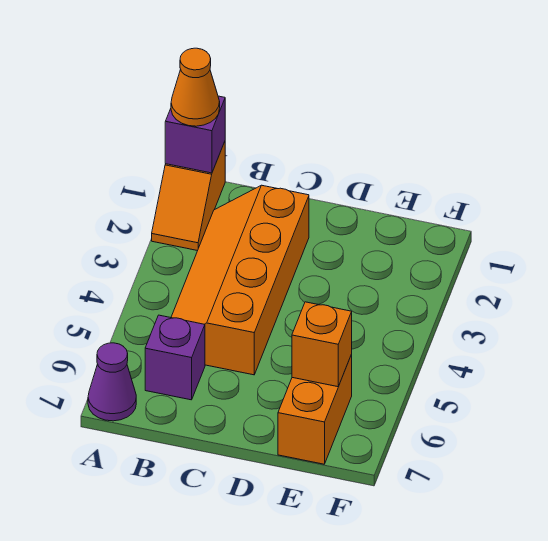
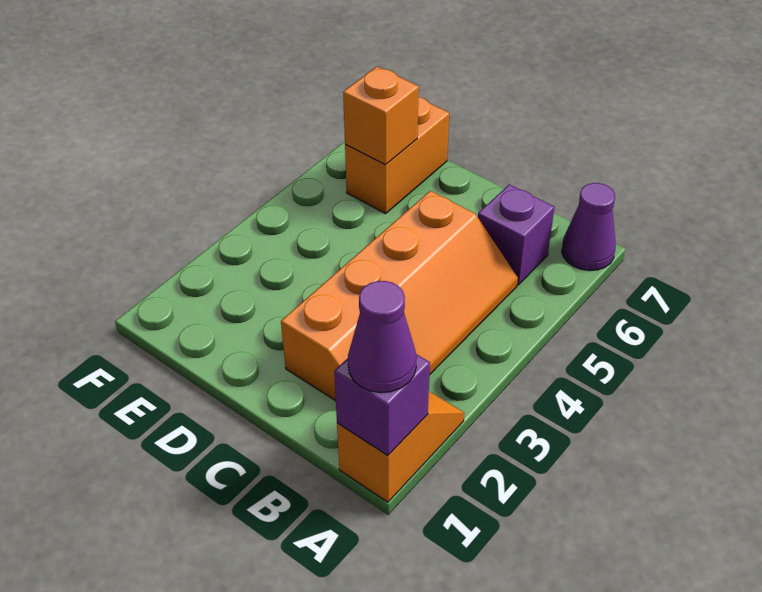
orange cone A1 level 3 -> purple cone A1 level 3

